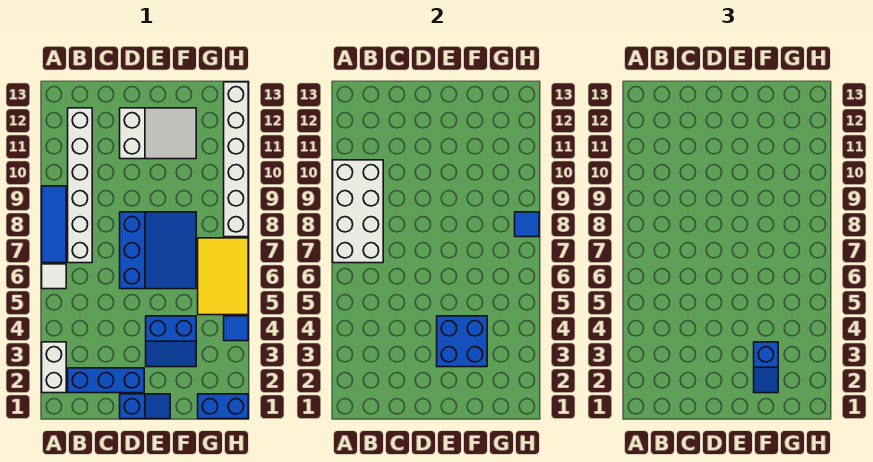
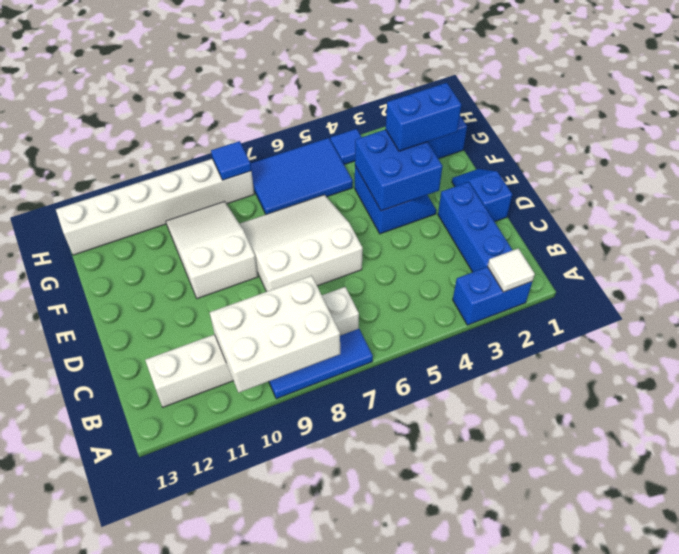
white brick A2:A3 level 1 -> blue brick A2:A3 level 1
white tile A6 level 1 -> white tile A2 level 2
white brick A7:B10 level 2 -> white brick A8:B10 level 2
blue slope D6:F8 level 1 top D -> white slope D6:F8 level 1 top D
white slope D11:F12 level 1 top D -> white slope E9:G10 level 1 top E
blue slope F2:F3 level 3 top 3 -> blue brick F2:F3 level 3
yellow tile G5:H7 level 1 -> blue tile G5:H7 level 1

